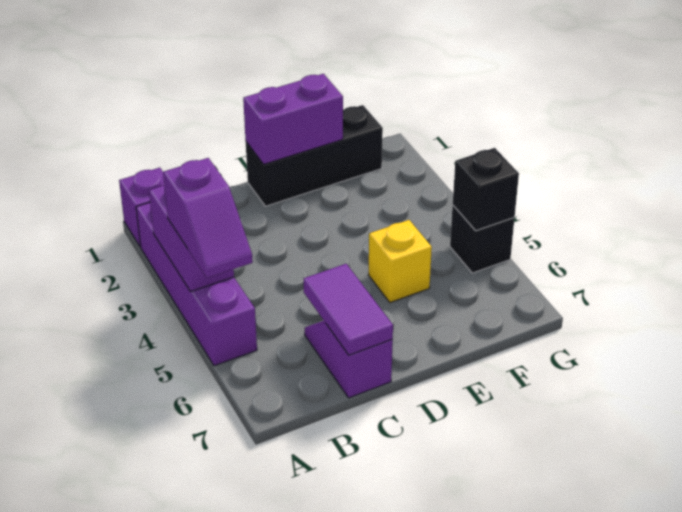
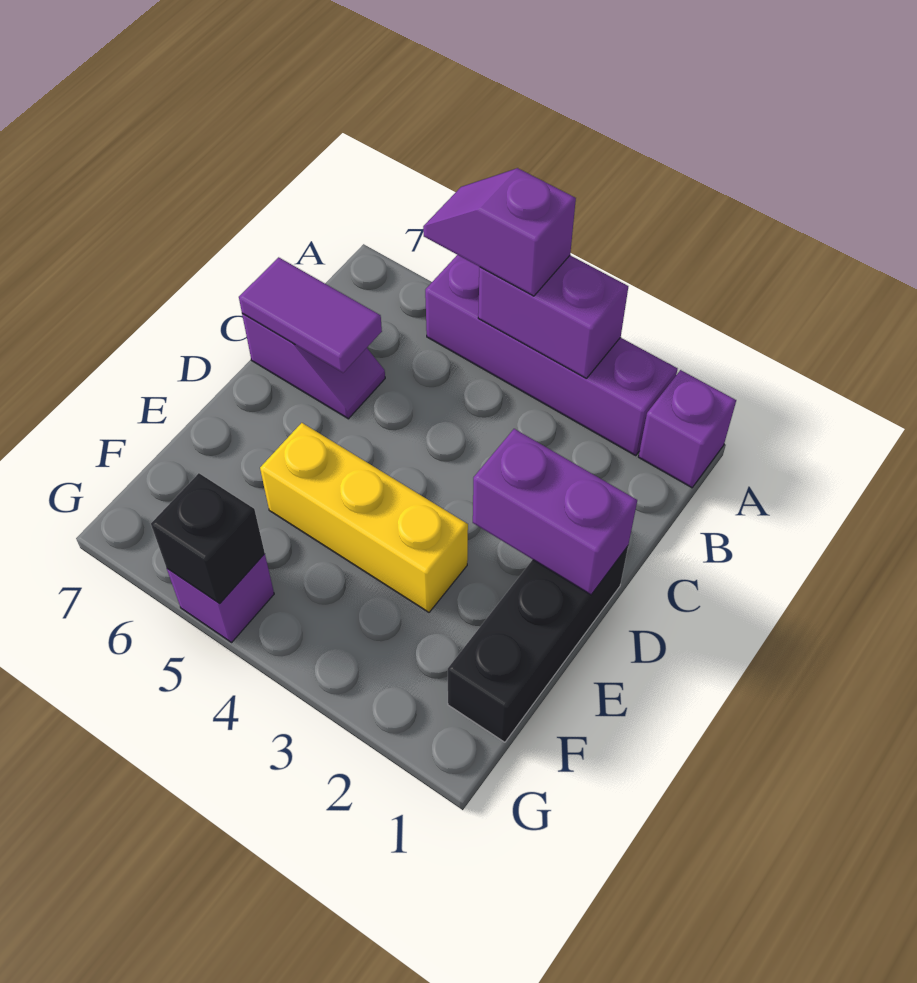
purple brick D1:E1 level 2 -> purple brick D1:D2 level 2
yellow brick E5 level 1 -> yellow brick E3:E5 level 1
black brick G5 level 1 -> purple brick G5 level 1

